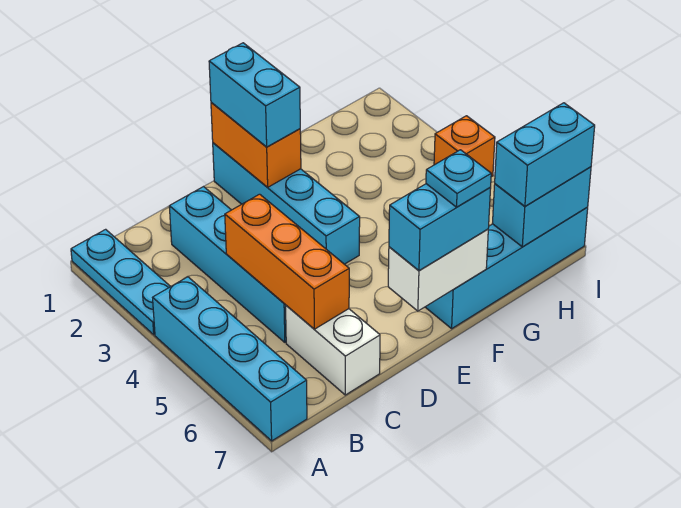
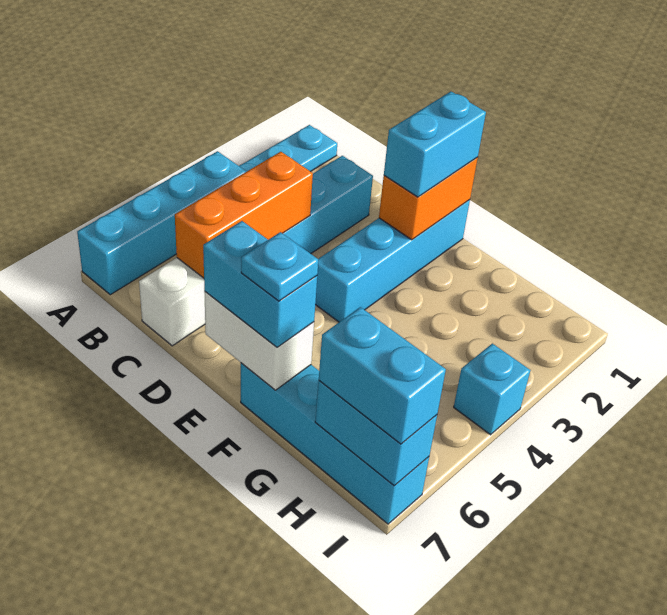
orange brick I4 level 1 -> cyan brick I4 level 1

